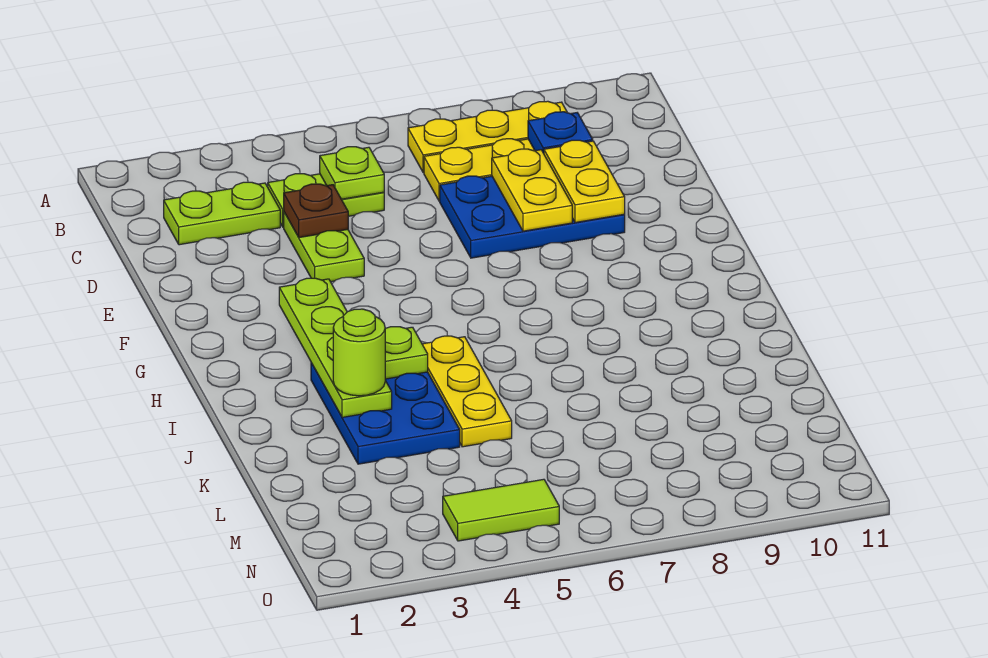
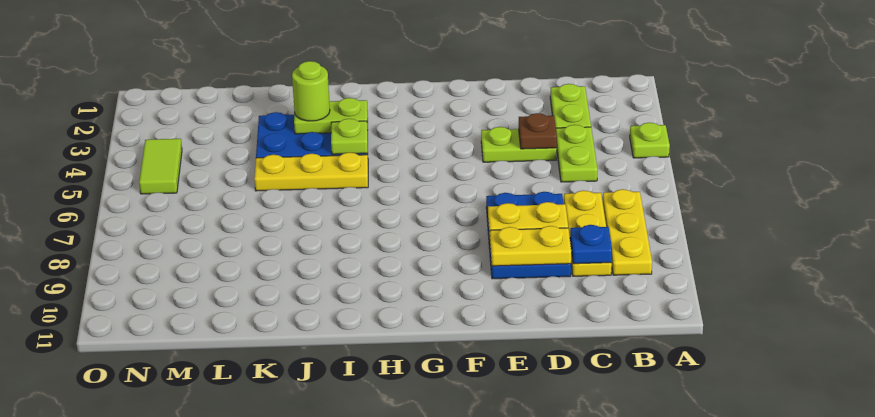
lime plate C5 level 2 -> lime plate A4 level 1
lime plate G3:J3 level 2 -> lime plate I3:J3 level 2

